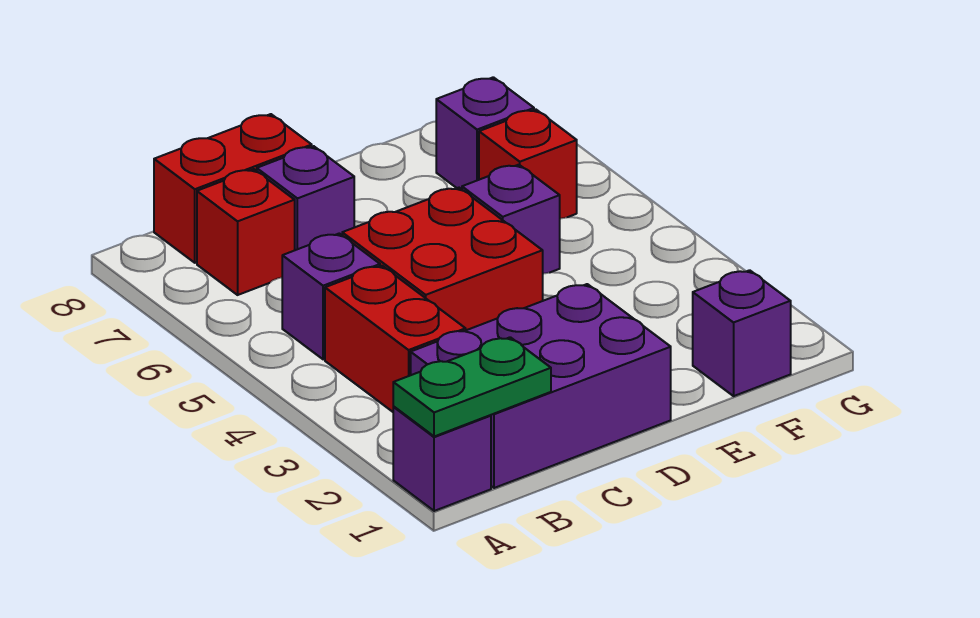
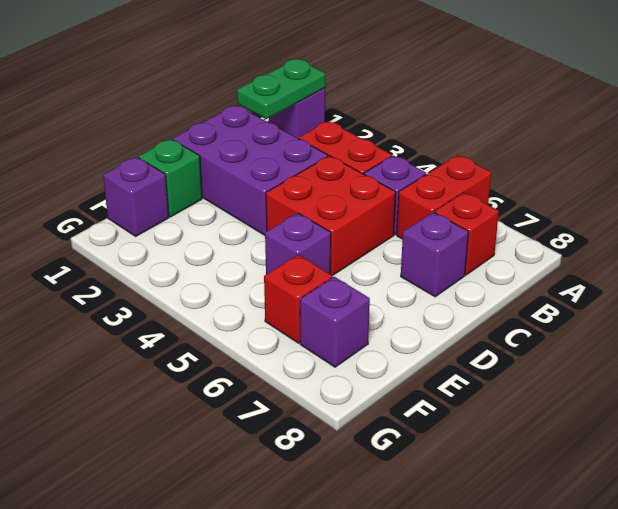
purple brick B1:D2 level 1 -> purple brick C1:D3 level 1
red brick B8:C8 level 1 -> red brick A6:B6 level 1
none -> green brick E1 level 1

